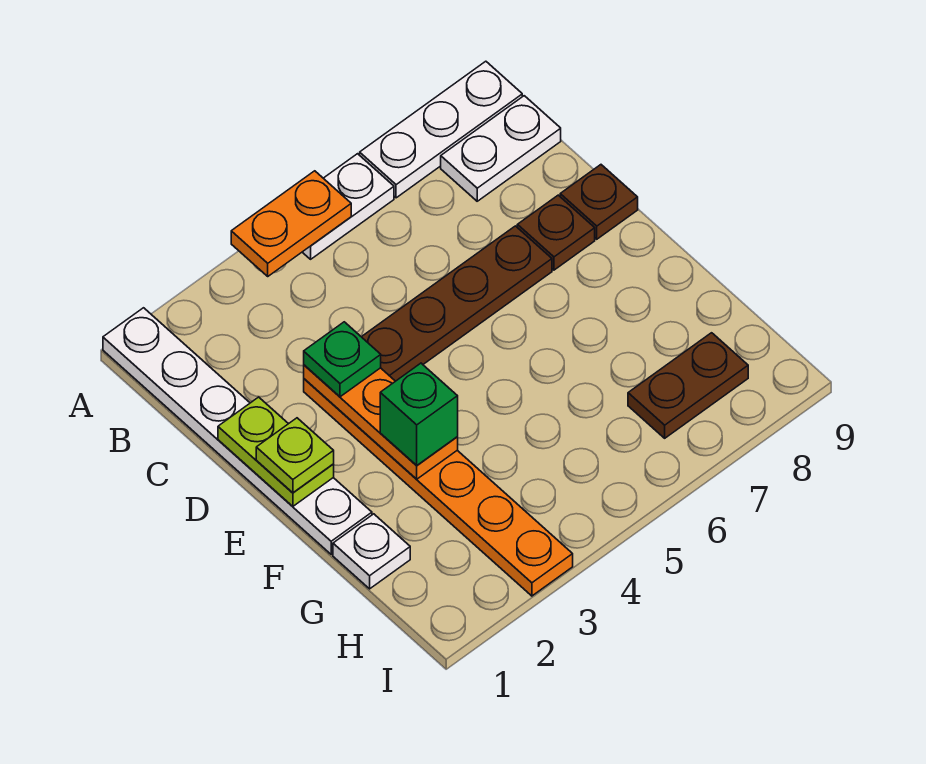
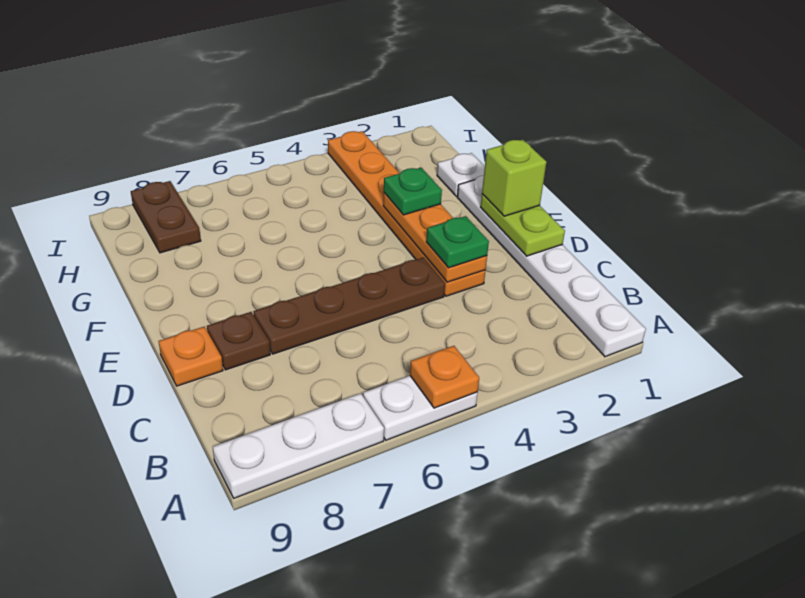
orange plate A4:A5 level 2 -> orange plate A5 level 2
white plate B8:B9 level 1 -> none
brown plate D9 level 1 -> orange plate D9 level 1
lime plate E1 level 3 -> lime brick E1 level 3
green brick F3 level 3 -> green plate F3 level 3
brown plate H7:H8 level 1 -> brown plate H8:I8 level 1

